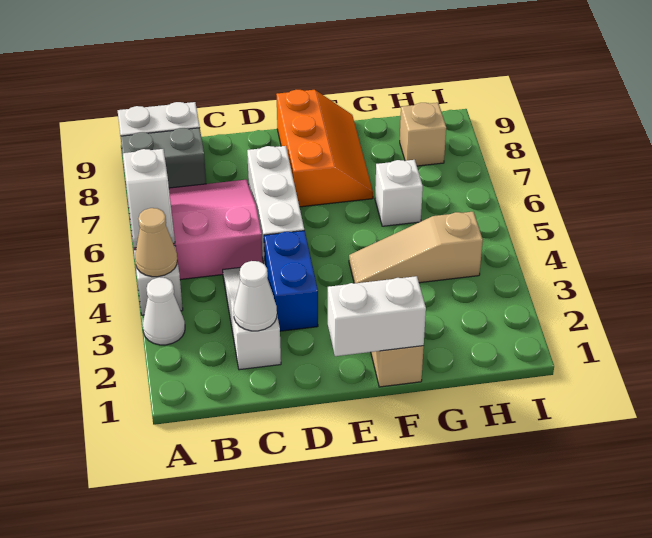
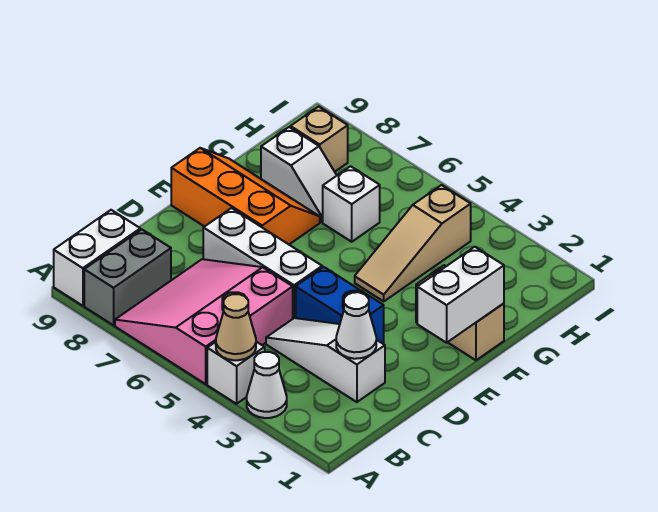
white slope A5:A6 level 2 top 6 -> white slope G7:G8 level 1 top 8

